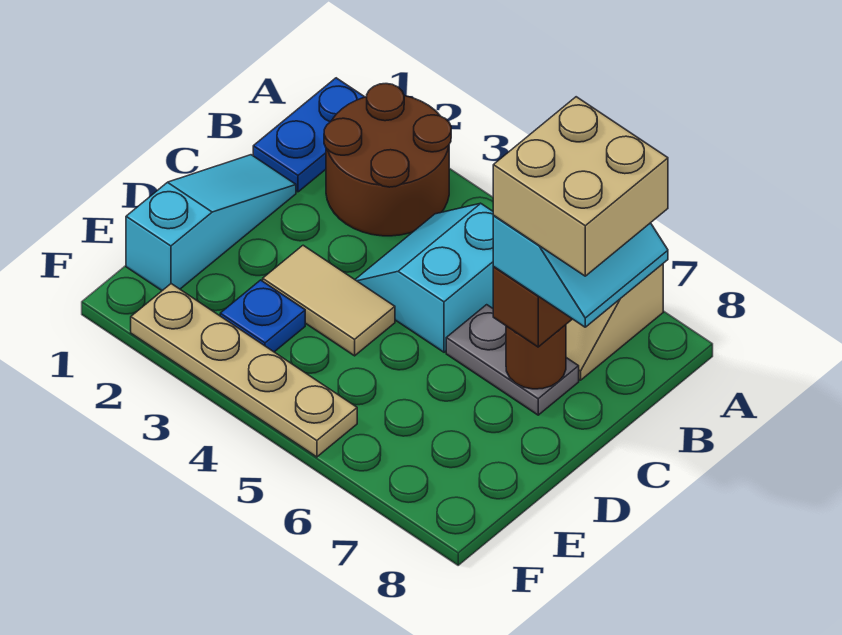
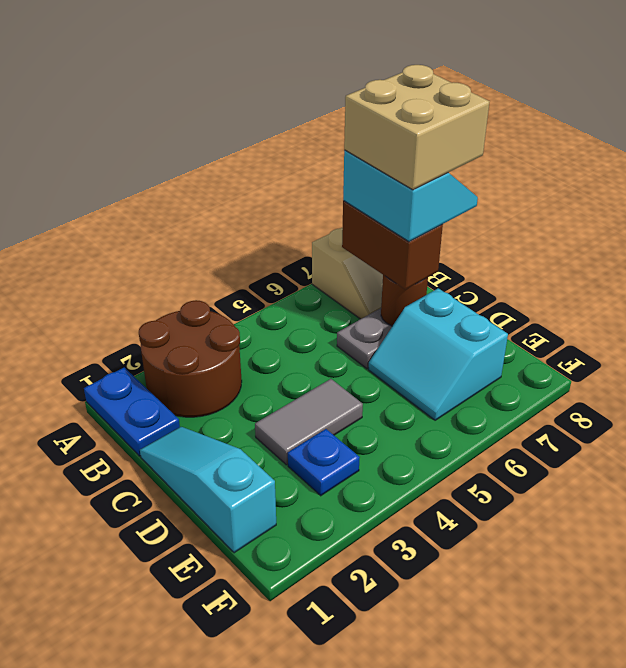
cyan slope B4:C5 level 1 top 5 -> cyan slope D6:E7 level 1 top 7
tan tile D3:D4 level 1 -> grey tile D3:D4 level 1
tan plate F2:F5 level 1 -> none

